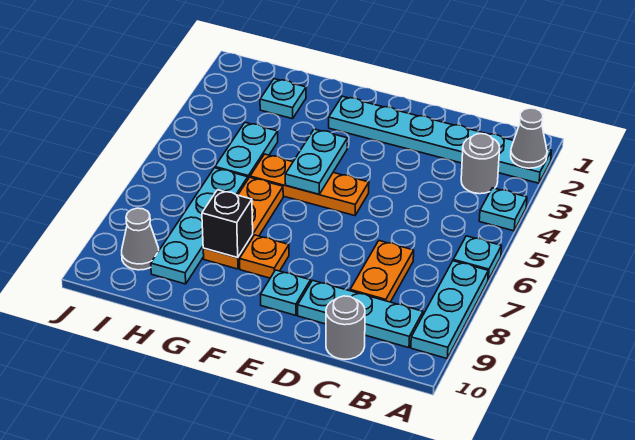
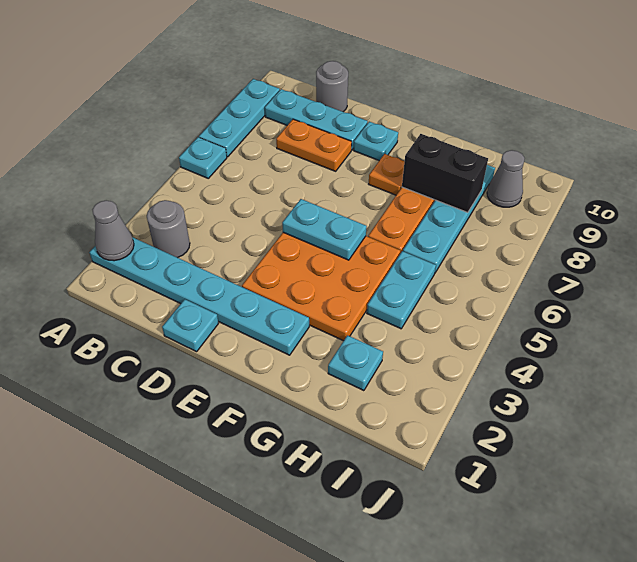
cyan plate A4 level 1 -> cyan plate D1 level 1
orange plate C7:C8 level 1 -> orange plate C8:D8 level 1
orange plate E5:G5 level 1 -> orange plate E3:G5 level 1
cyan plate F4:F5 level 2 -> cyan plate E5:F5 level 2
black brick G8 level 2 -> black brick G8:H8 level 2

